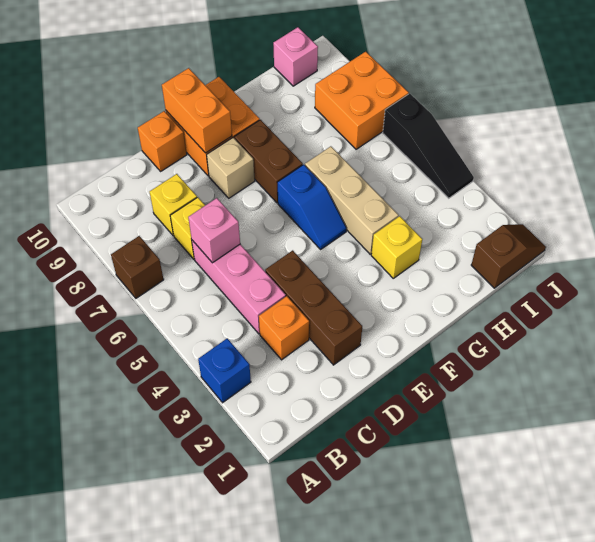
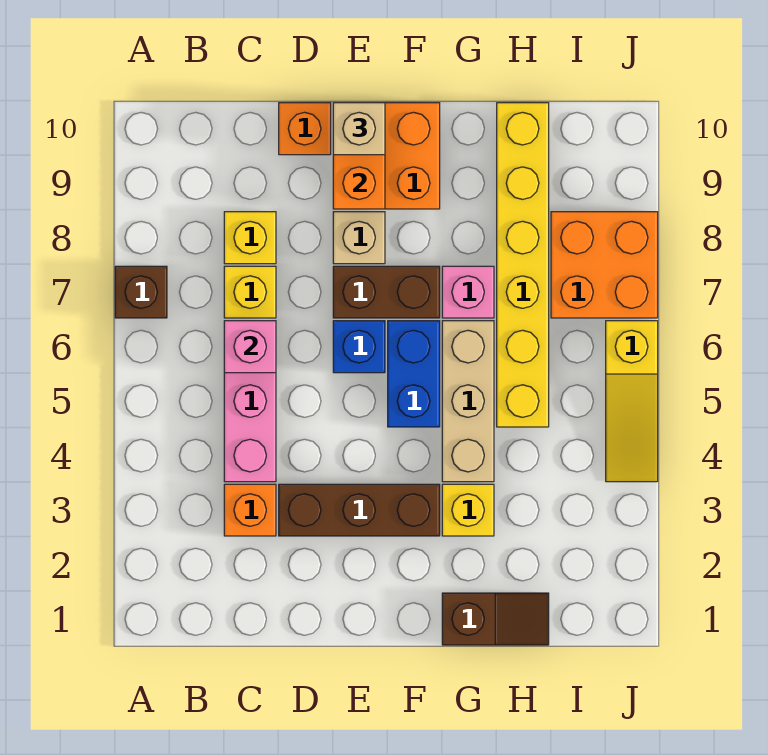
blue brick A3 level 1 -> blue brick E6 level 1
brown brick D2:D4 level 1 -> brown brick D3:F3 level 1
none -> tan brick E10 level 3
blue slope F5:F6 level 1 top 6 -> blue brick F5:F6 level 1
brown brick F7:F8 level 1 -> brown brick E7:F7 level 1
none -> yellow brick H5:H10 level 1
brown slope I1:J1 level 1 top I -> brown slope G1:H1 level 1 top G
pink brick I10 level 1 -> pink brick G7 level 1
black slope J4:J6 level 1 top 6 -> yellow slope J4:J6 level 1 top 6

